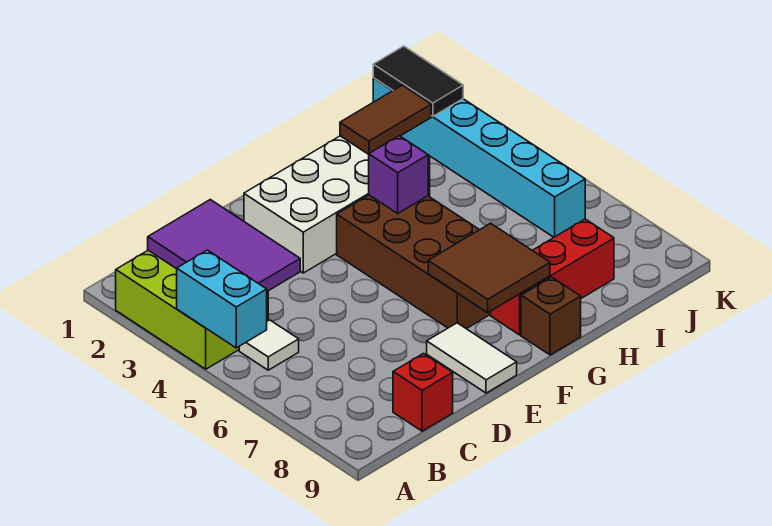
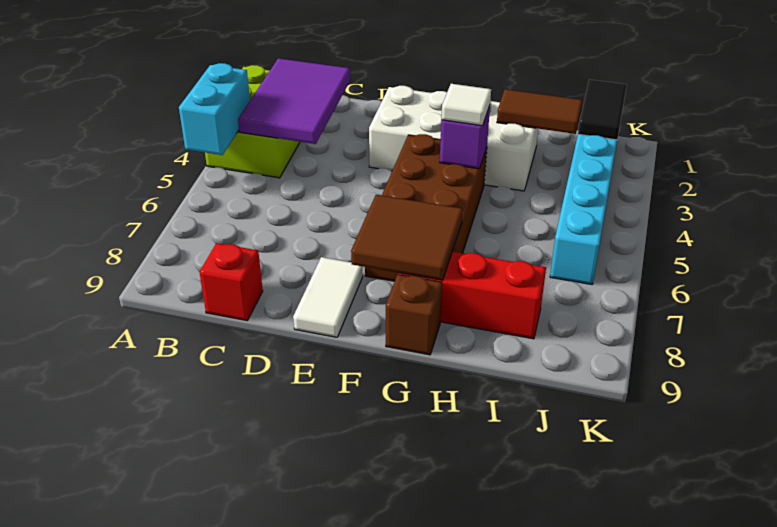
white tile B5 level 1 -> white tile G4 level 3

